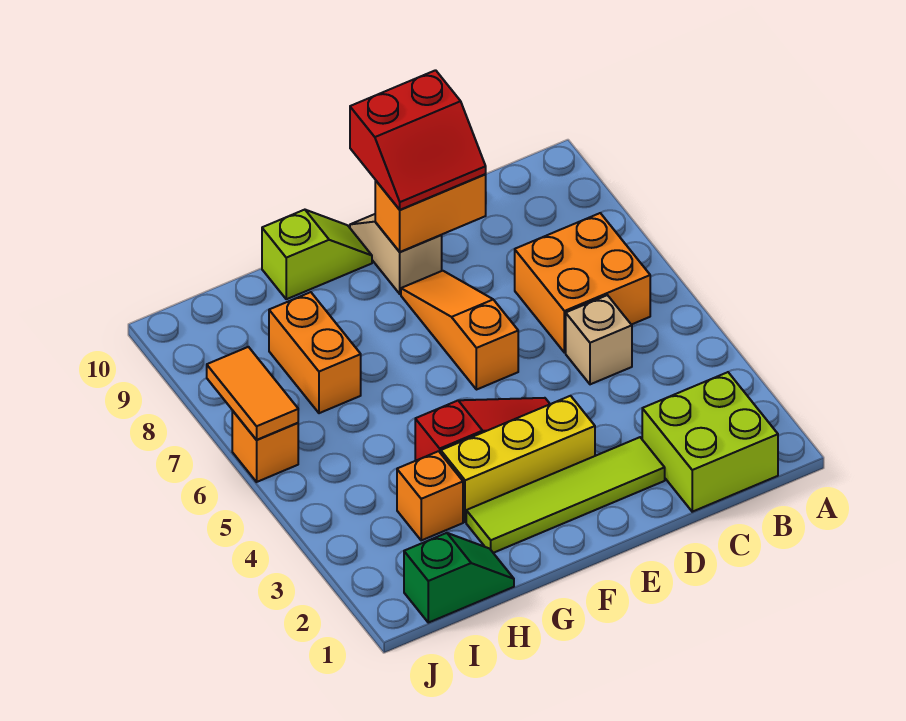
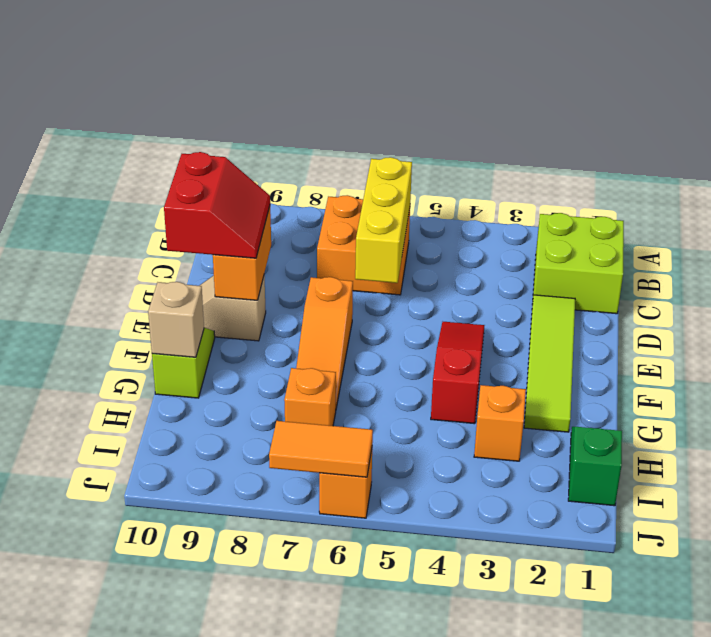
tan brick C5 level 1 -> tan brick G10 level 2
yellow brick E3:G3 level 1 -> yellow brick B6:D6 level 2
orange slope E6:E8 level 1 top 6 -> orange slope E7:G7 level 1 top E
orange brick H7:H8 level 1 -> orange brick H7 level 1

